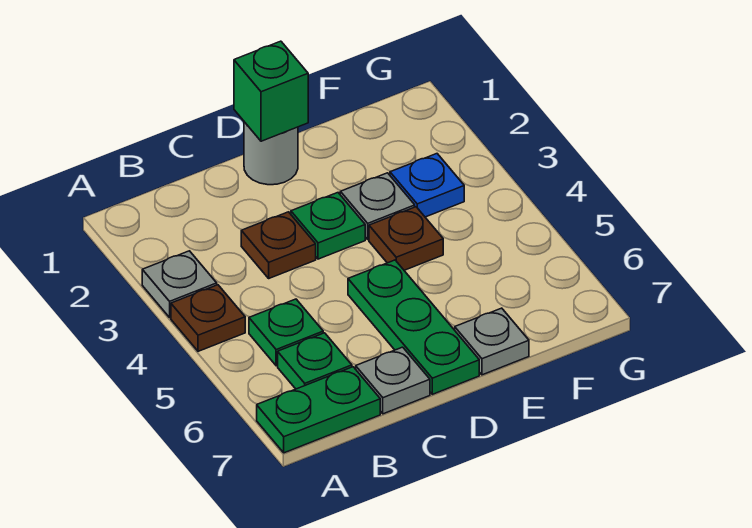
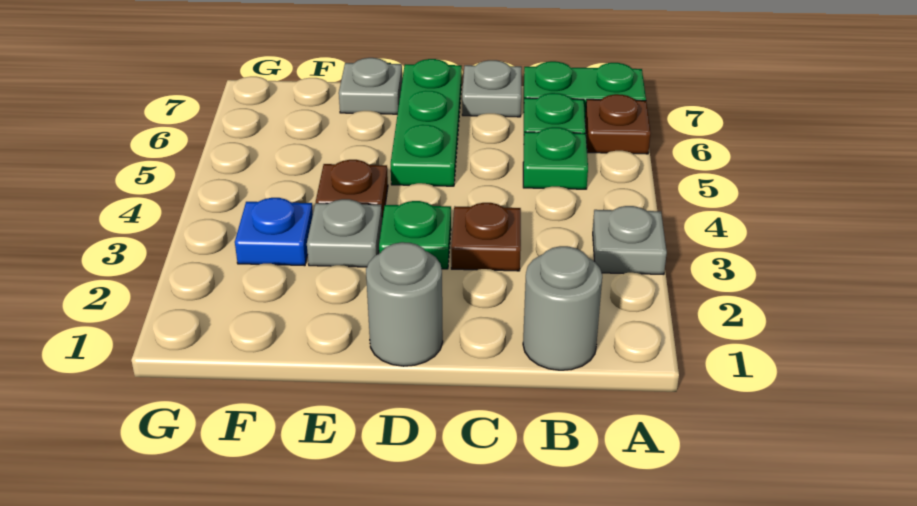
brown plate A4 level 1 -> brown plate A6 level 1
none -> grey round brick B1 level 1
green brick D1 level 2 -> none

